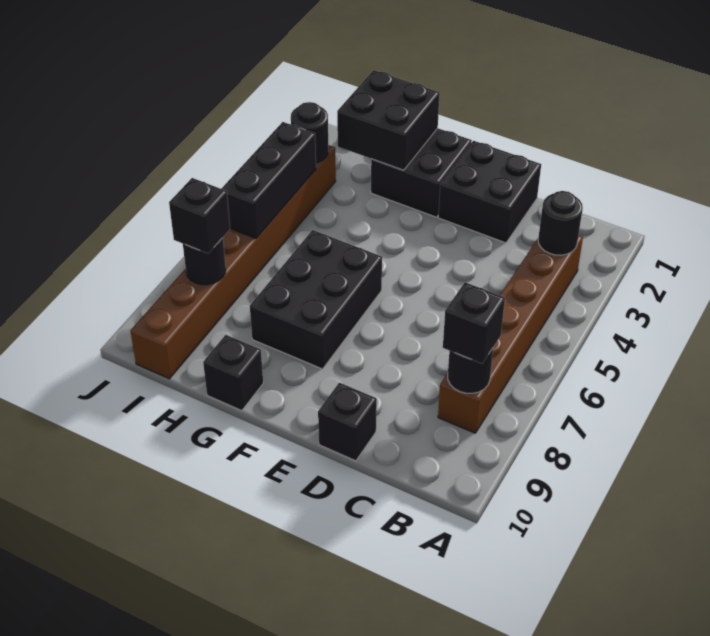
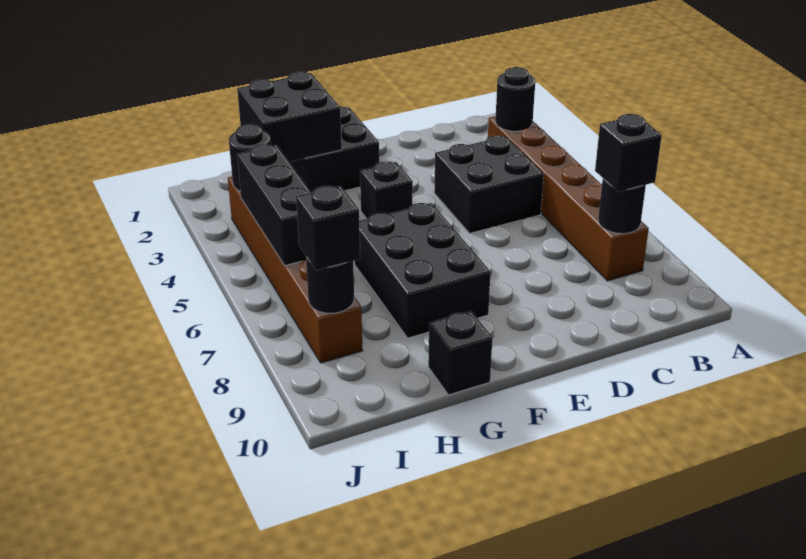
black brick D1:E2 level 1 -> black brick C4:D5 level 1
black brick D10 level 1 -> black brick F4 level 1
brown brick I3:I10 level 1 -> brown brick I3:I8 level 1

